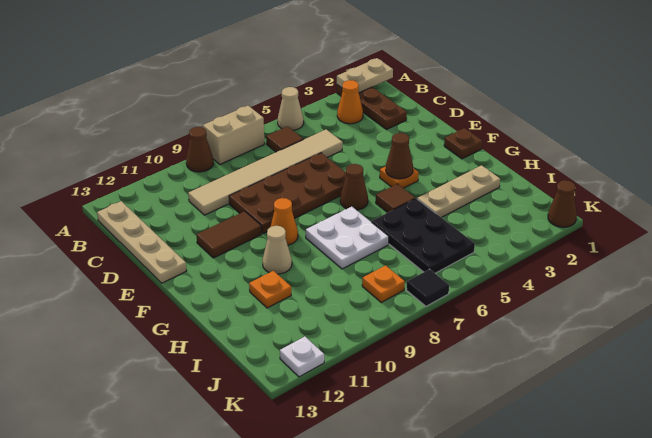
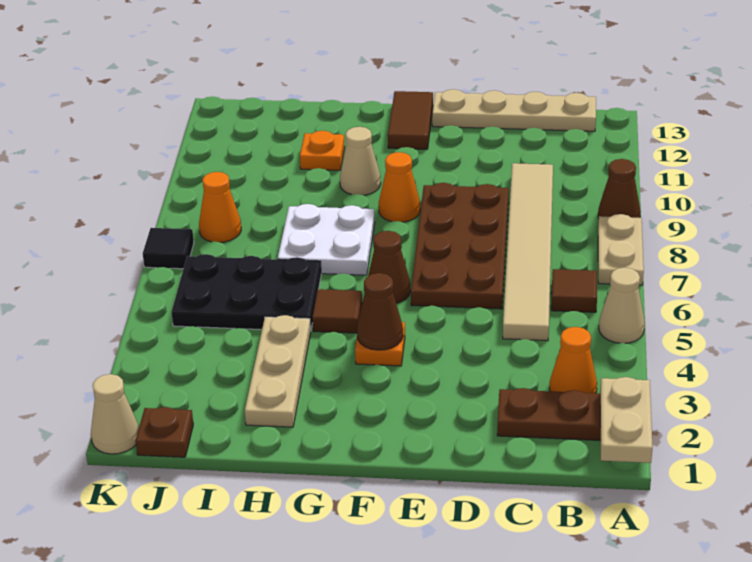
tan brick A7:A8 level 1 -> tan plate A7:A8 level 1
brown tile E10:E11 level 1 -> brown tile F12:F13 level 1
brown plate F1 level 1 -> brown plate J1 level 1
orange plate J8 level 1 -> orange cone J8 level 1
brown cone K1 level 1 -> tan cone K1 level 1
white plate K12 level 1 -> none

